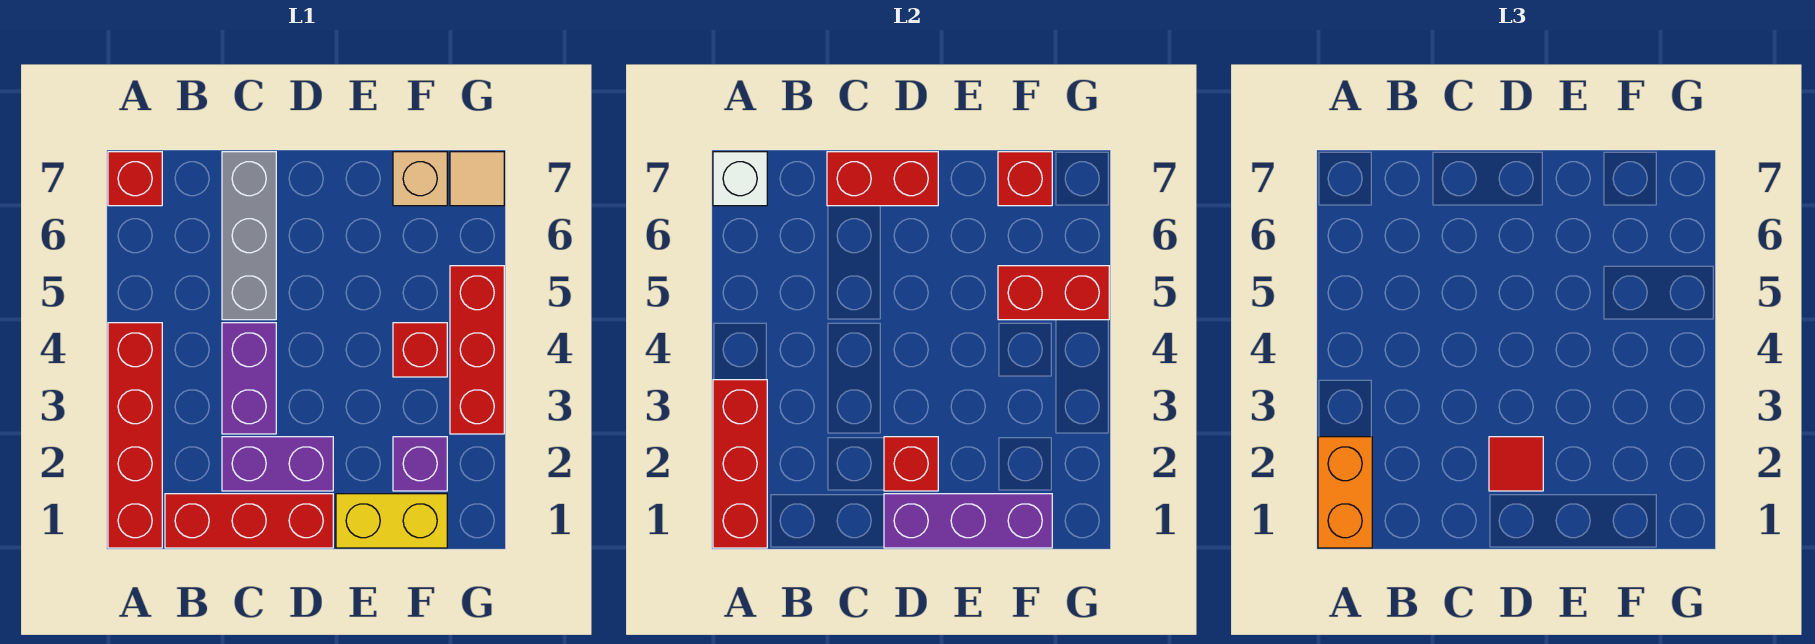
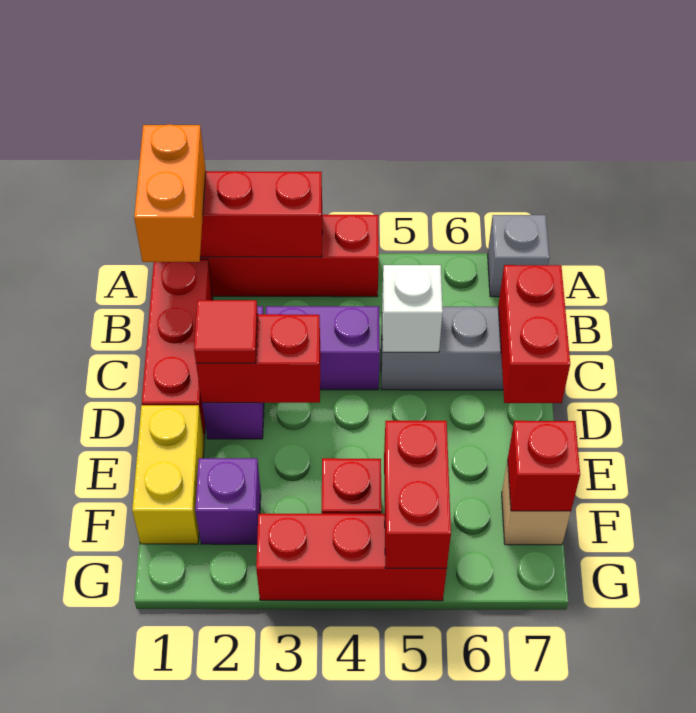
orange brick A1:A2 level 3 -> orange brick A1:B1 level 3
red brick A7 level 1 -> grey brick A7 level 1
white brick A7 level 2 -> white brick C5 level 2
purple brick D1:F1 level 2 -> none
red brick D2 level 2 -> red brick D2:D3 level 2
tan tile G7 level 1 -> none

